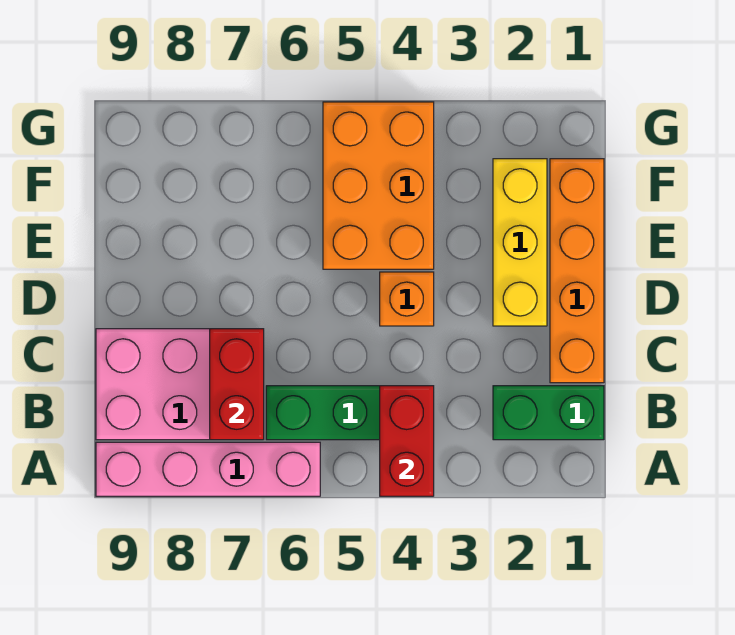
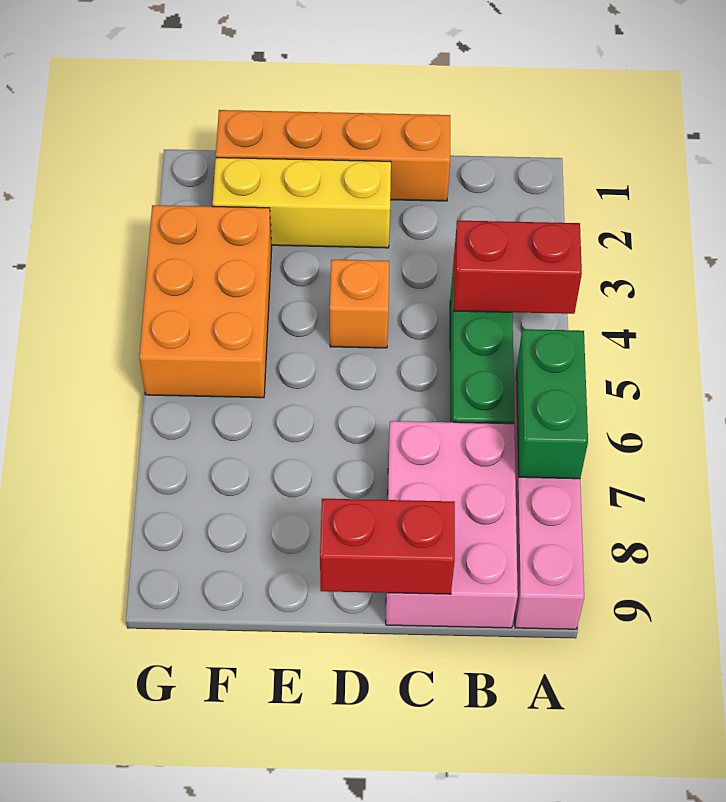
green brick B1:B2 level 1 -> green brick A6:A7 level 2
red brick B7:C7 level 2 -> red brick C9:D9 level 2
orange brick E4:G5 level 1 -> orange brick F3:G5 level 1

